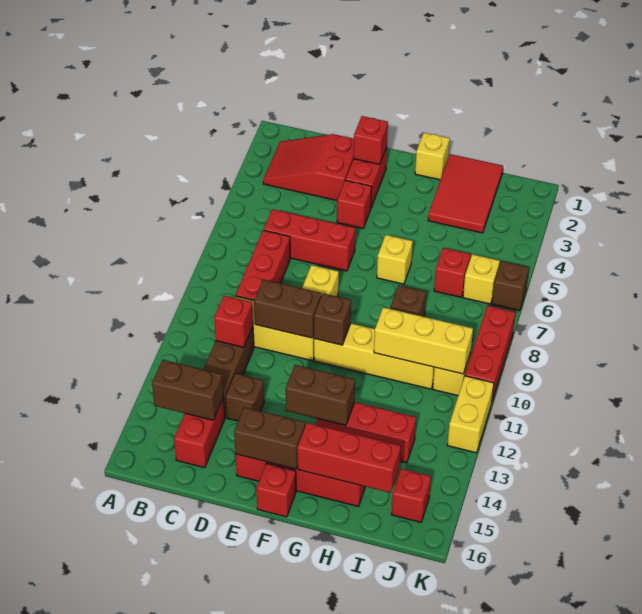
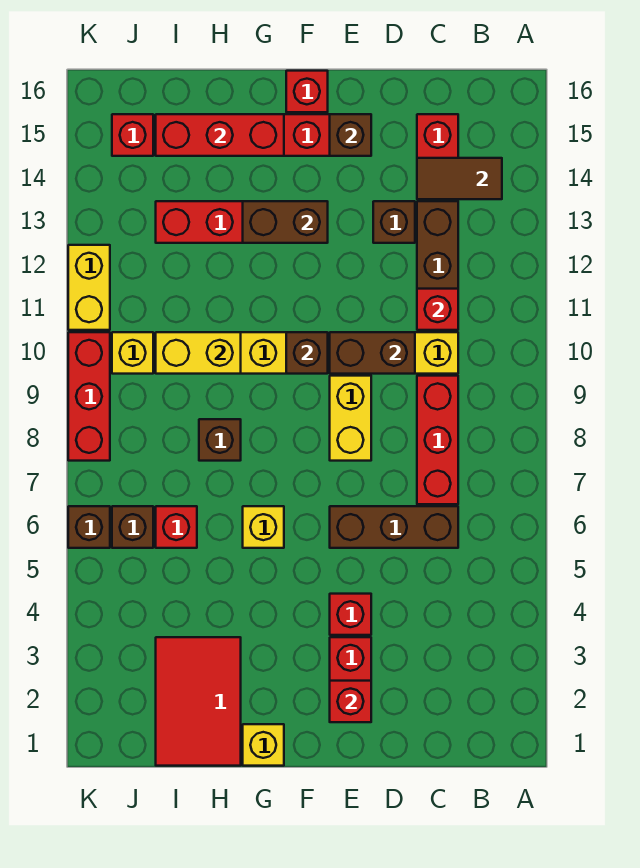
red slope B2:D3 level 1 top D -> none
brown brick B14:C14 level 2 -> brown tile B14:C14 level 2
red brick C6:E6 level 1 -> brown brick C6:E6 level 1
brown brick E15:F15 level 2 -> brown brick E15 level 2
yellow brick H10:J10 level 2 -> yellow brick H10:I10 level 2
yellow brick J6 level 1 -> brown brick J6 level 1

